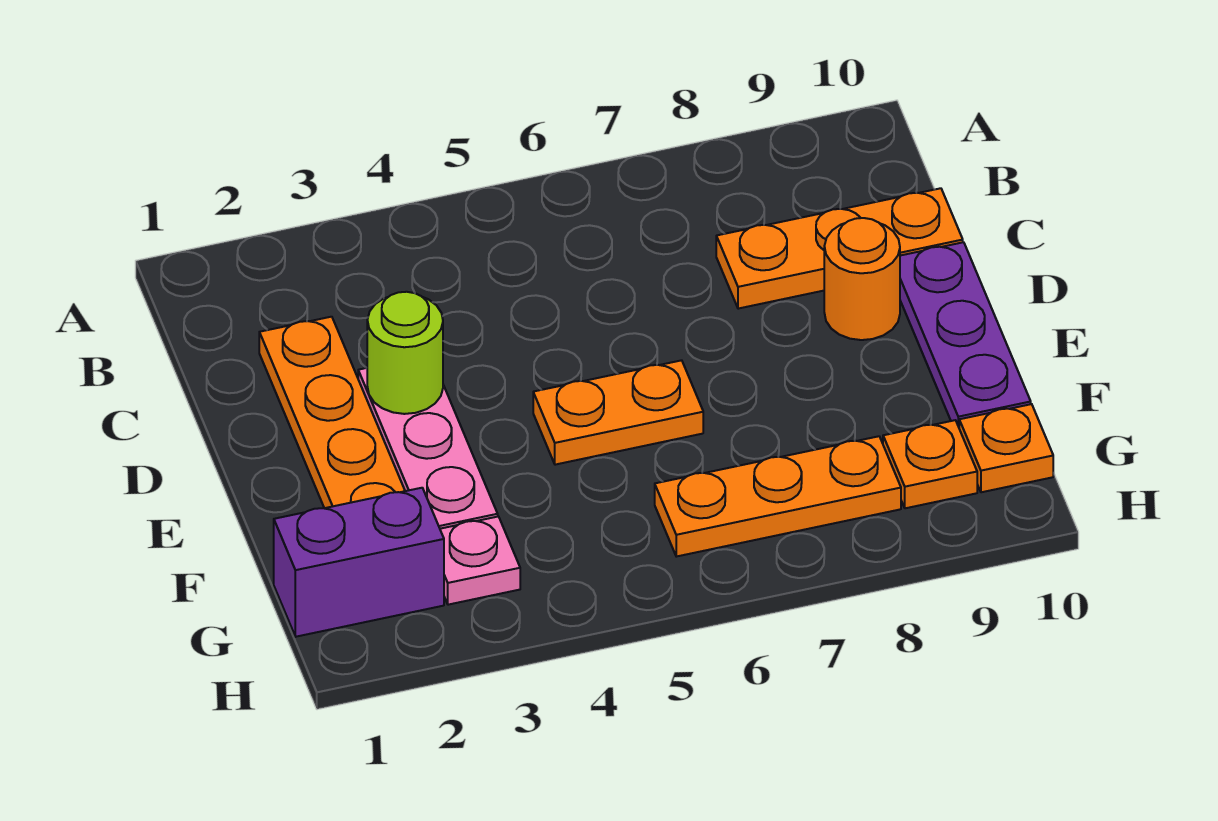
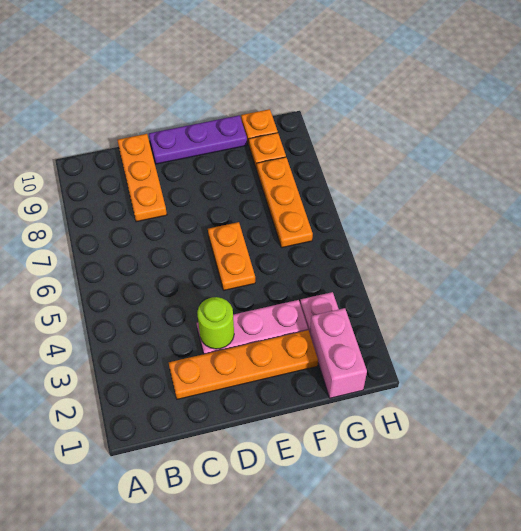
orange round brick D9 level 1 -> none
purple brick G1:G2 level 1 -> pink brick G1:G2 level 1

